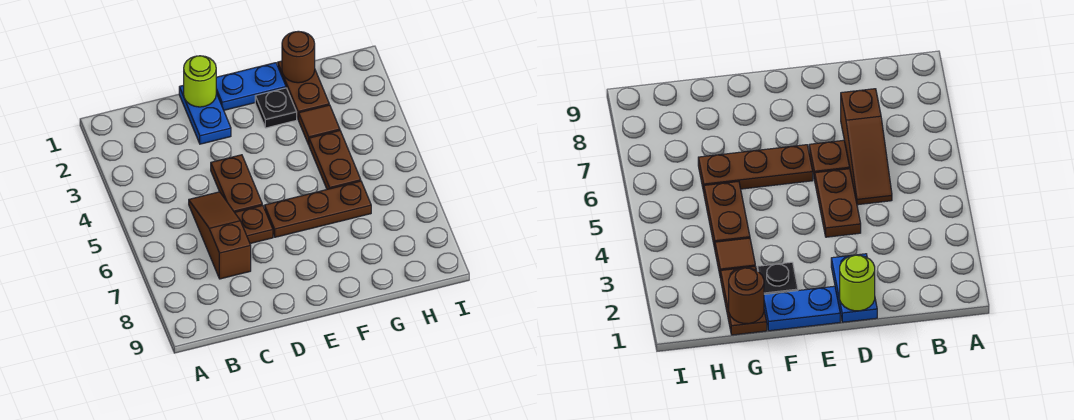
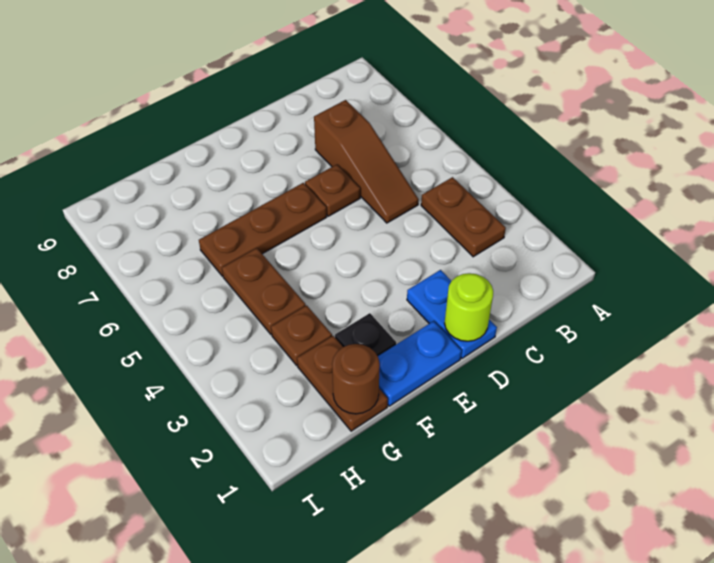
brown plate D4:D5 level 1 -> brown plate B3:B4 level 1
brown tile G3 level 1 -> brown plate G3 level 1

